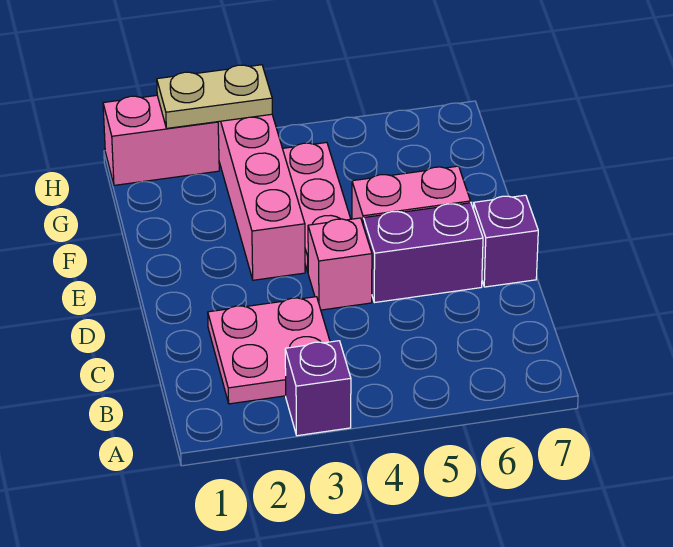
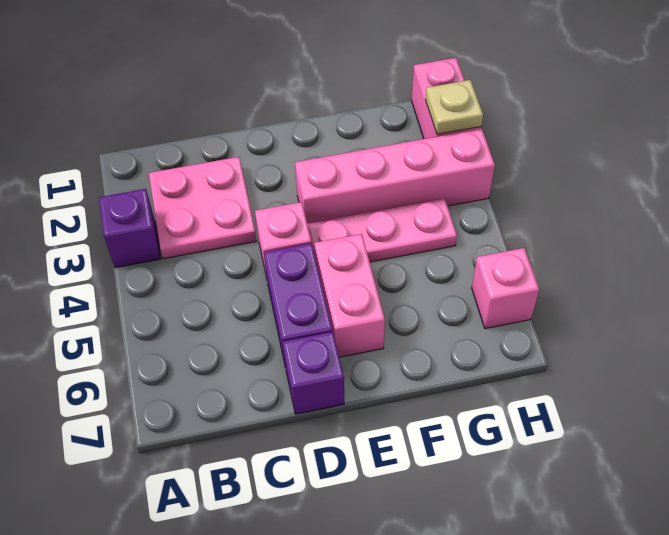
tan plate H2:H3 level 2 -> tan plate H2 level 2
none -> pink brick H6 level 1

